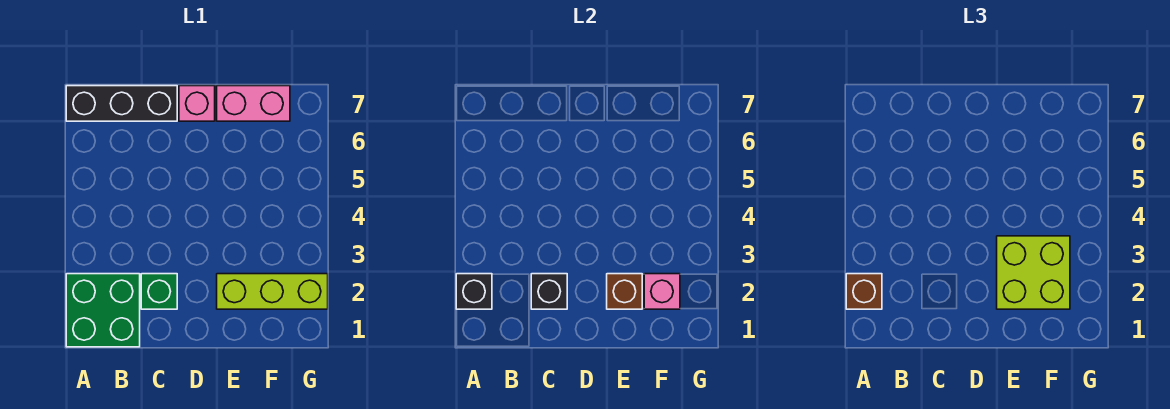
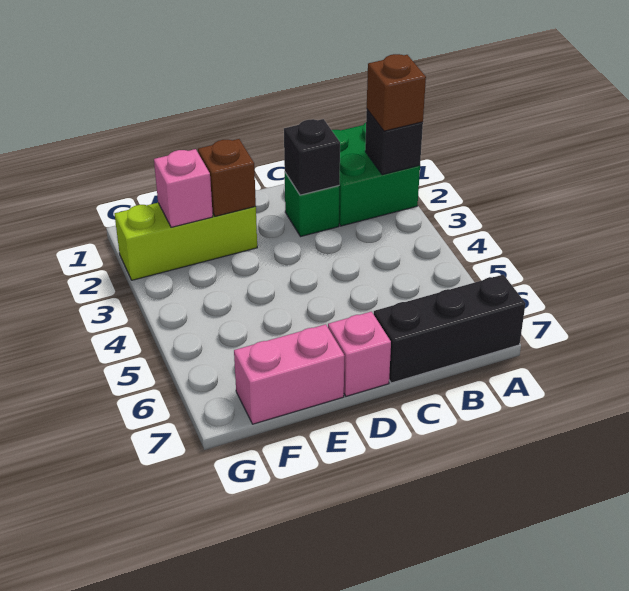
lime brick E2:F3 level 3 -> none

